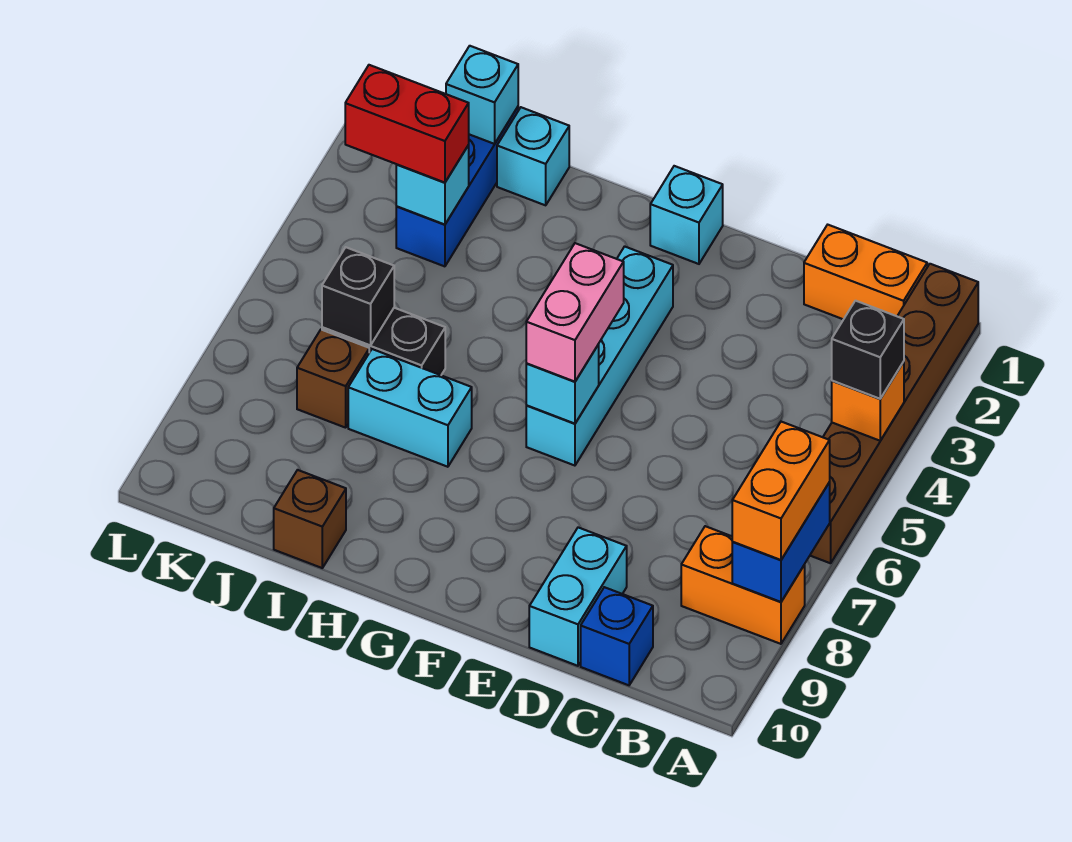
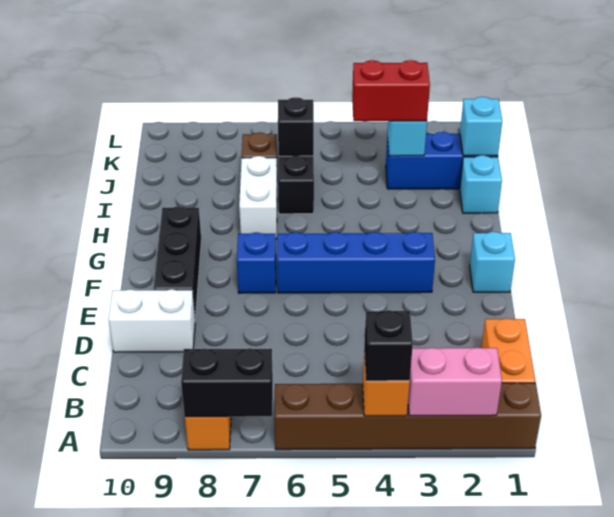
blue brick A7:A8 level 2 -> black brick A7:A8 level 2
orange brick A7:A8 level 3 -> none
blue brick C10 level 1 -> blue brick F7 level 1
cyan brick D9:D10 level 1 -> white brick D9:D10 level 1
none -> black brick E9:G9 level 1
cyan brick F3:F6 level 1 -> blue brick F3:F6 level 1
pink brick F5:F6 level 3 -> pink brick A2:A3 level 2
cyan brick F6 level 2 -> none
cyan brick H7:I7 level 1 -> white brick H7:I7 level 1
brown brick I10 level 1 -> none
red brick J3:K3 level 3 -> red brick J3:J4 level 3

